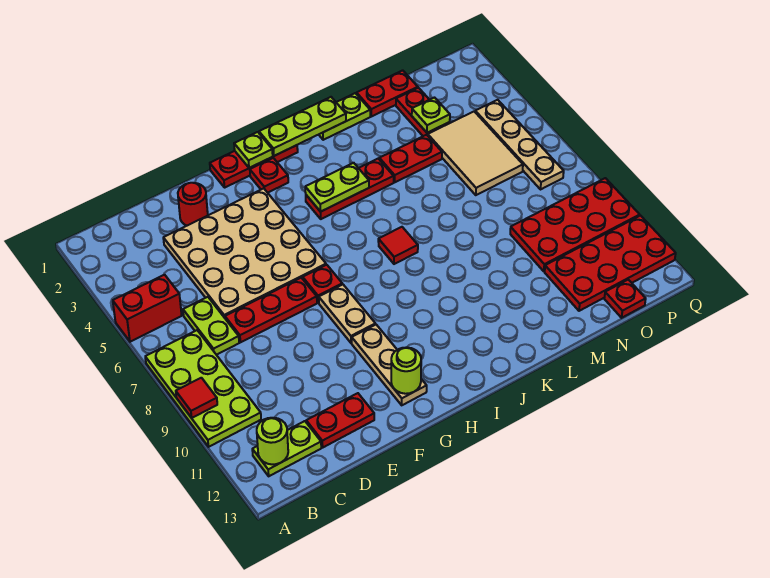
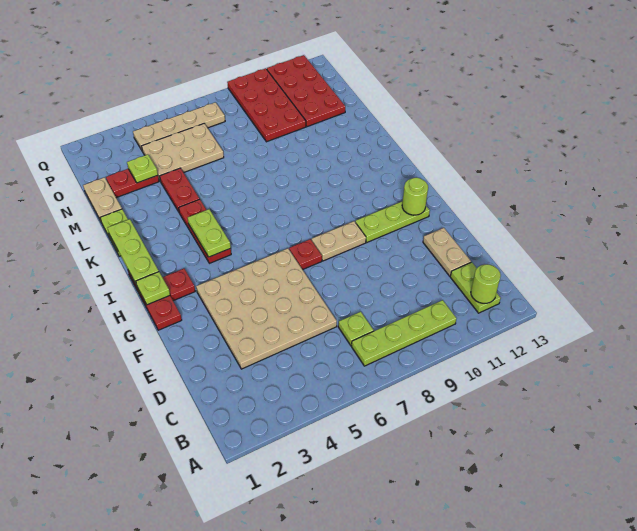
red brick A5:B5 level 1 -> none
lime plate A7:B10 level 1 -> lime plate B7:B10 level 1
red tile A9 level 2 -> none
lime plate C6:C7 level 1 -> lime plate C7 level 1
red plate D7:F7 level 1 -> none
red plate D12:E12 level 1 -> tan plate D12:E12 level 1
red round brick E2 level 1 -> none
tan plate G10:G12 level 1 -> lime plate G10:G12 level 1
red tile J7 level 1 -> none
red plate M1:N1 level 1 -> tan plate M1:N1 level 1
tan tile N4:O6 level 1 -> tan plate N4:O6 level 1
red plate O13 level 1 -> none

